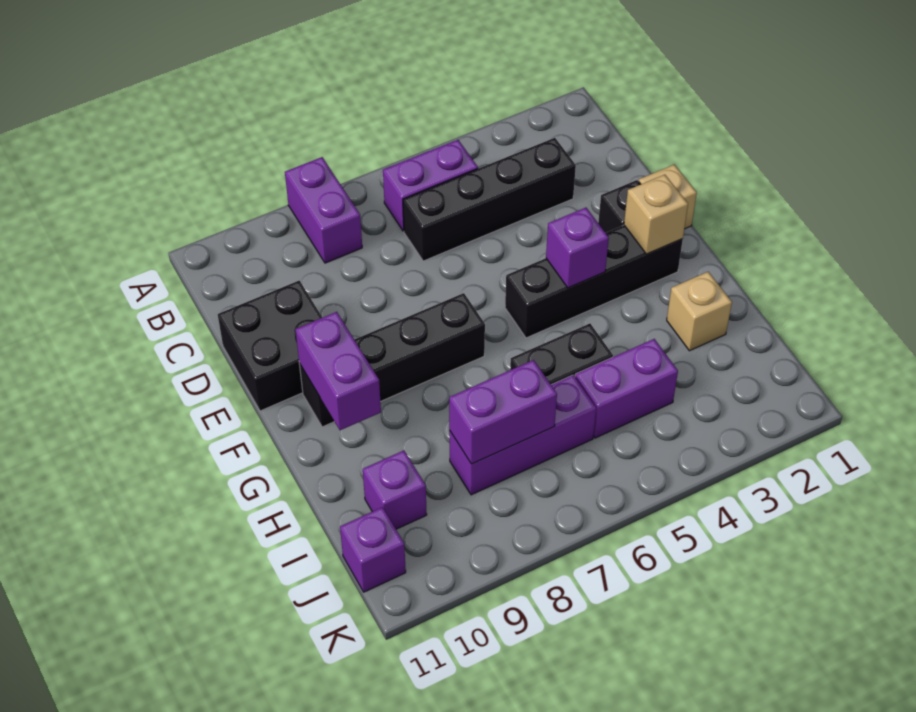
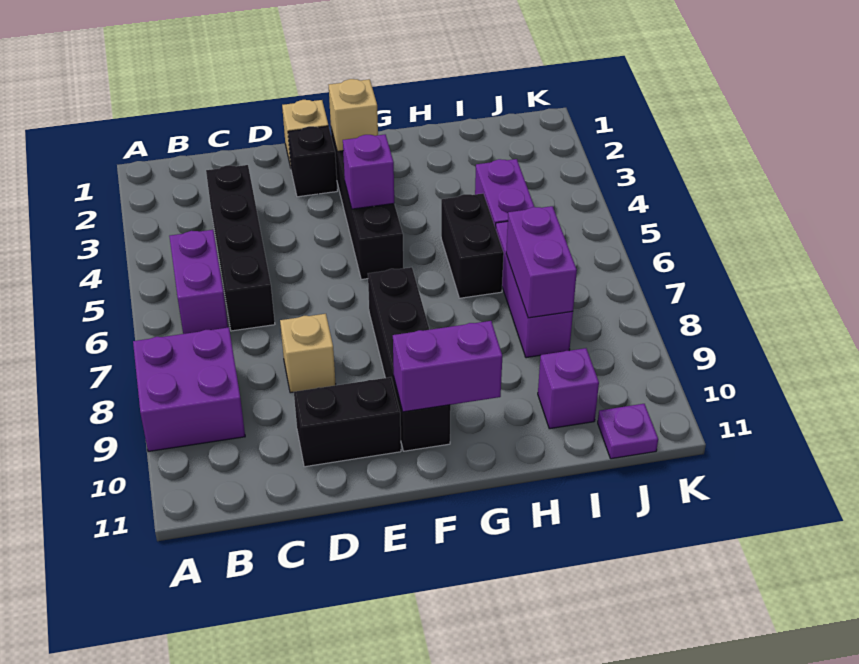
purple brick A8:B8 level 1 -> purple brick A8:B9 level 1
black brick D10:E11 level 1 -> black brick D10:E10 level 1
tan brick H2 level 1 -> tan brick D8 level 1
purple brick J11 level 1 -> purple plate J11 level 1

